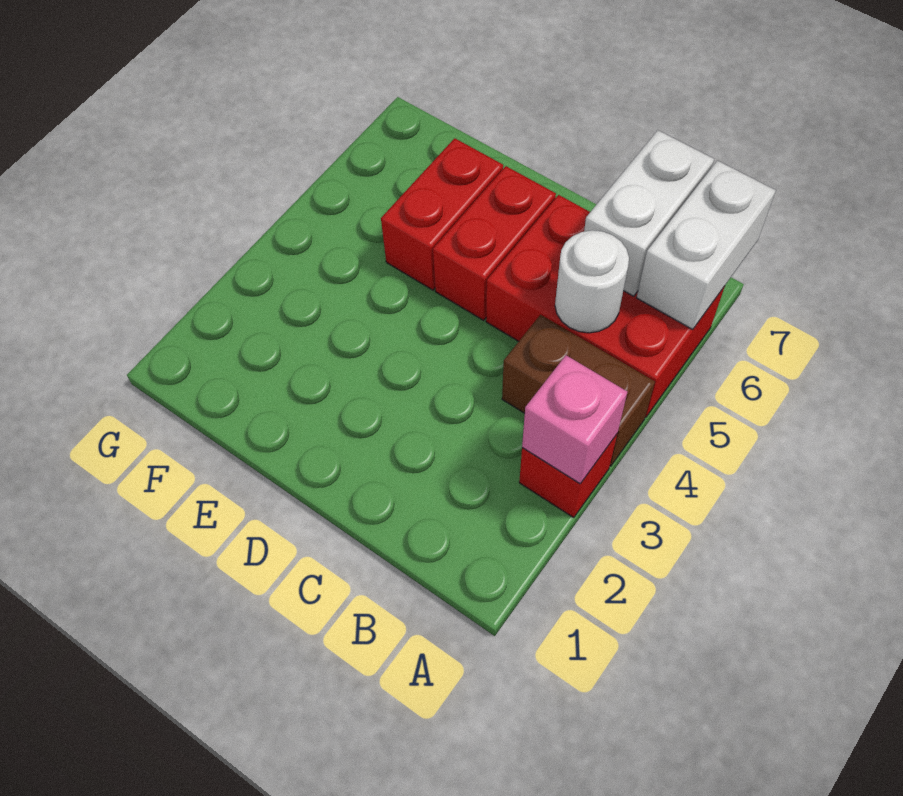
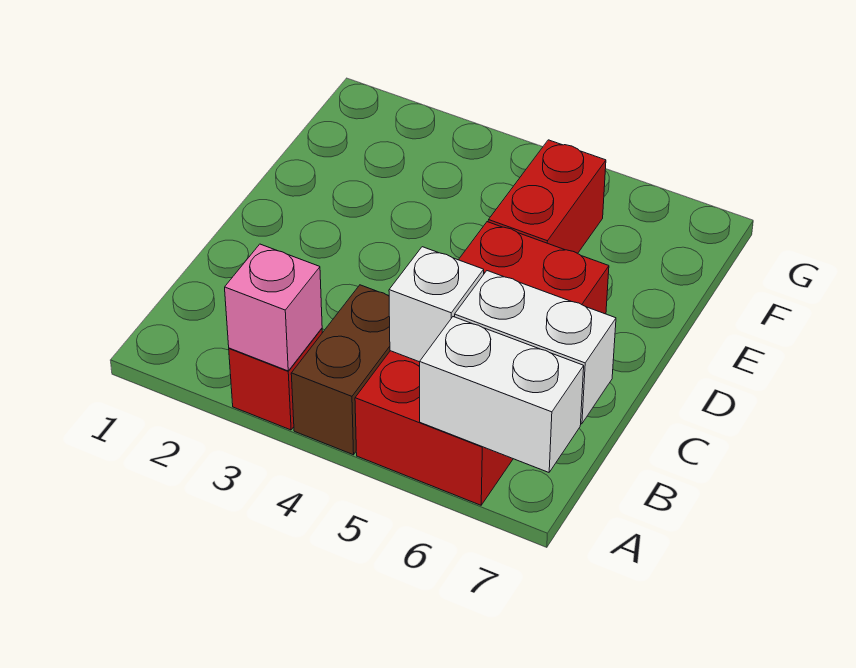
white round brick B5 level 2 -> white brick B5 level 2
red brick E5:E6 level 1 -> red brick E5:F5 level 1

